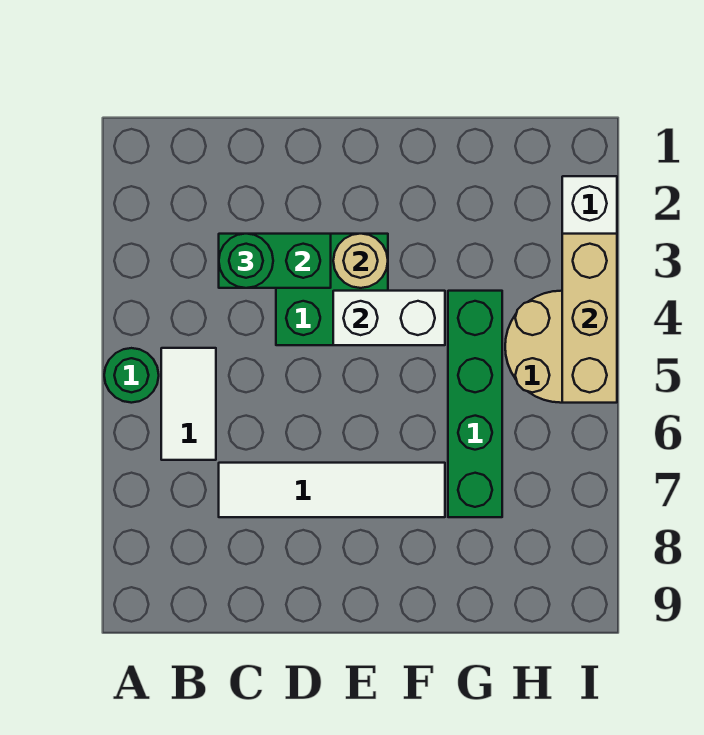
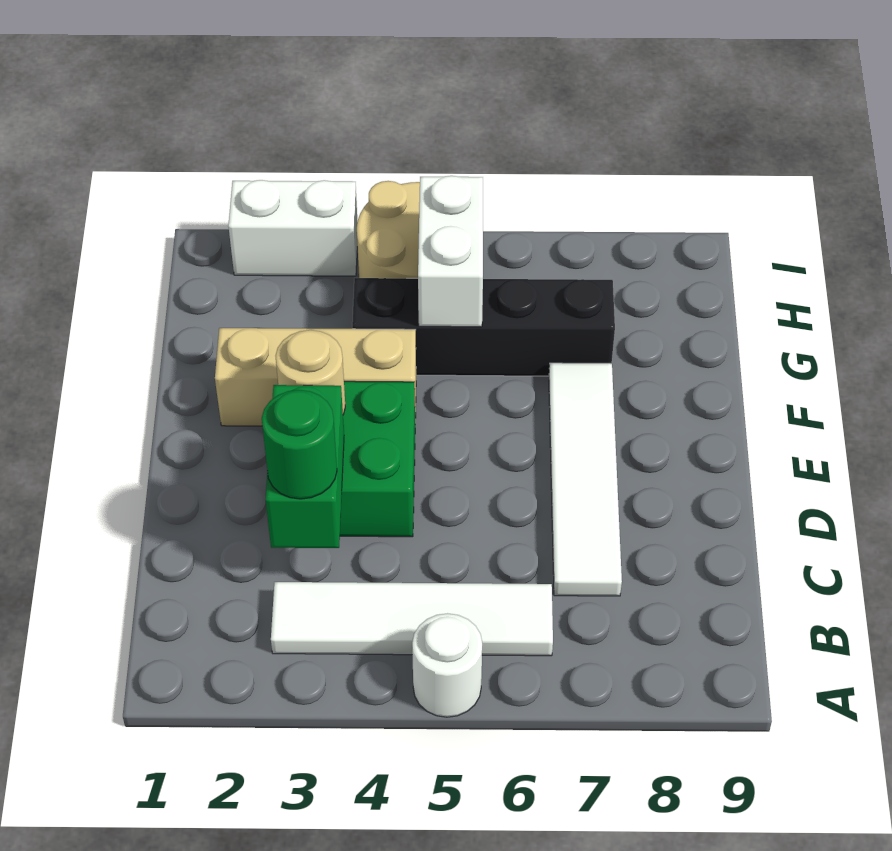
green round brick A5 level 1 -> white round brick A5 level 1
white tile B5:B6 level 1 -> white tile B3:B6 level 1
white brick E4:F4 level 2 -> white brick G5:H5 level 2
green brick G4:G7 level 1 -> black brick G4:G7 level 1
tan brick I3:I5 level 2 -> tan brick F2:F4 level 1

